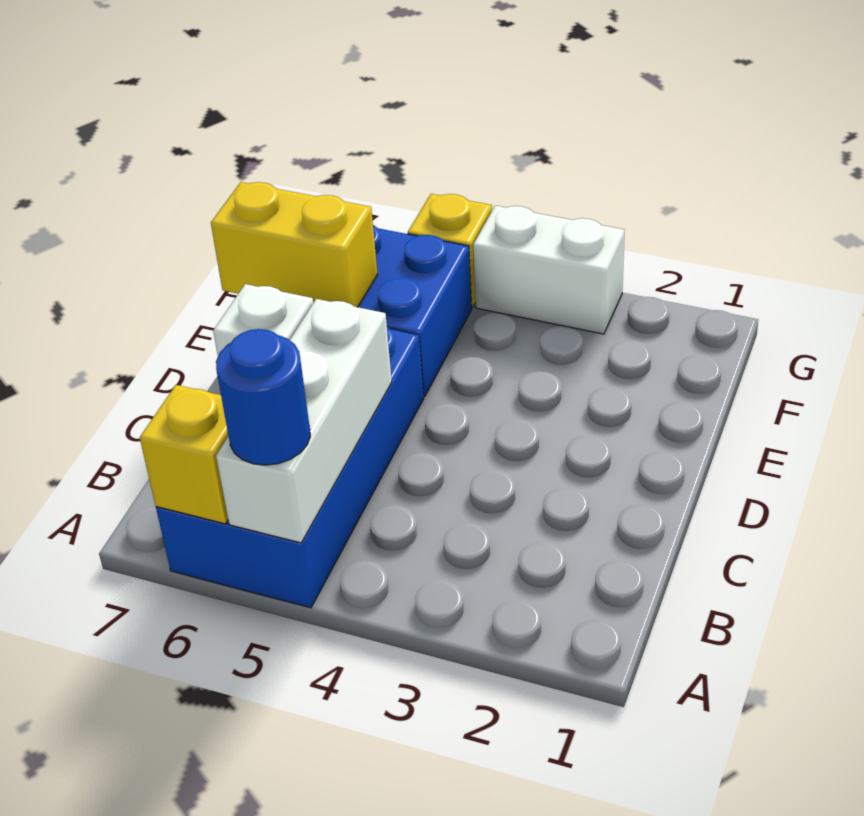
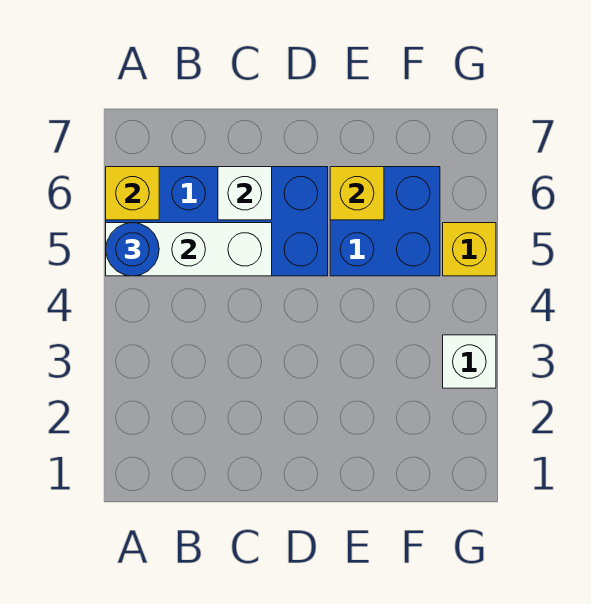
yellow brick E6:E7 level 2 -> yellow brick E6 level 2
white brick G3:G4 level 1 -> white brick G3 level 1

